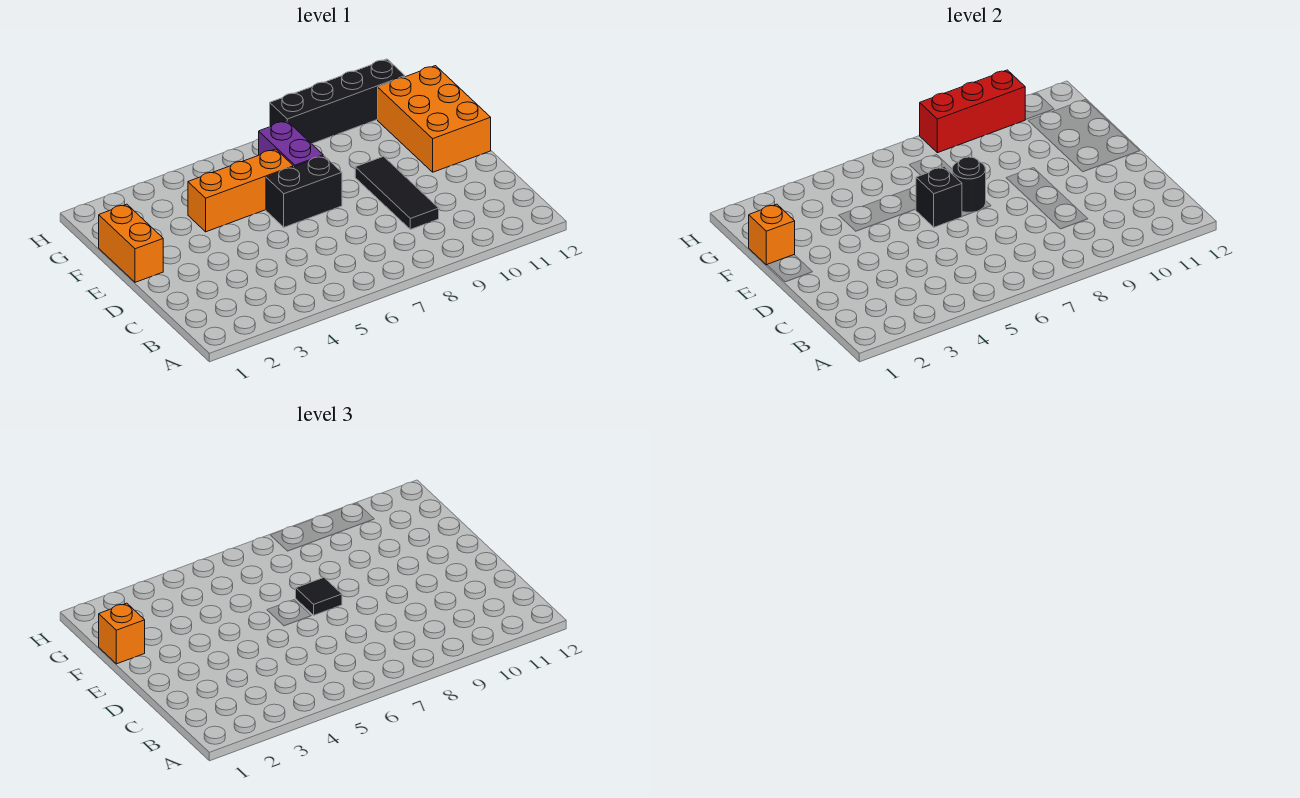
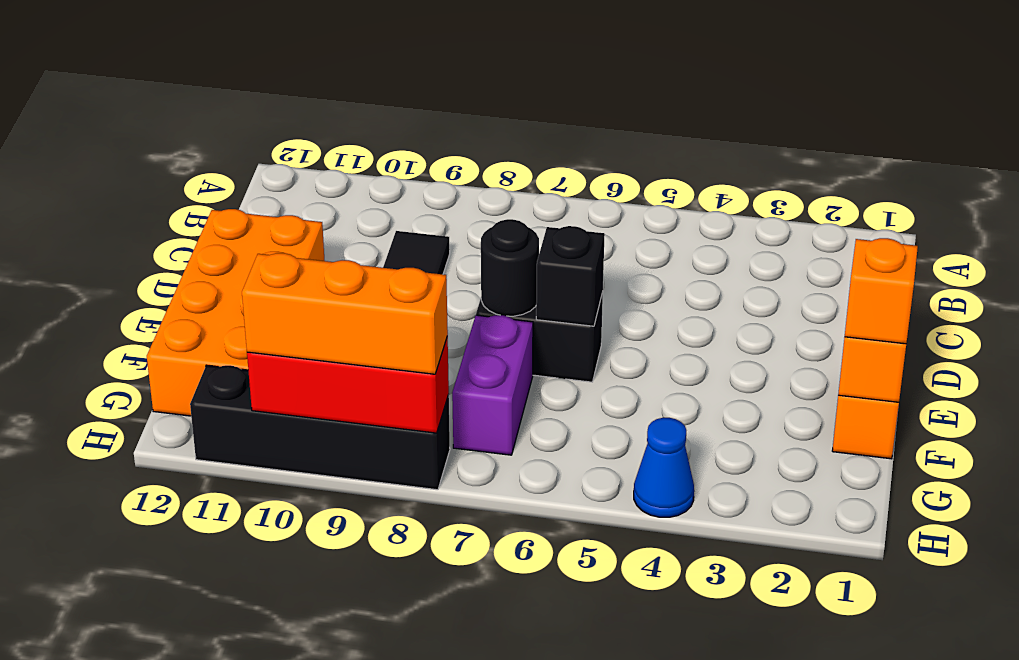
black tile E7 level 3 -> none
orange brick E11:G12 level 1 -> orange brick D11:G12 level 1
orange brick F4:F6 level 1 -> orange brick H8:H10 level 3
none -> blue cone H4 level 1

